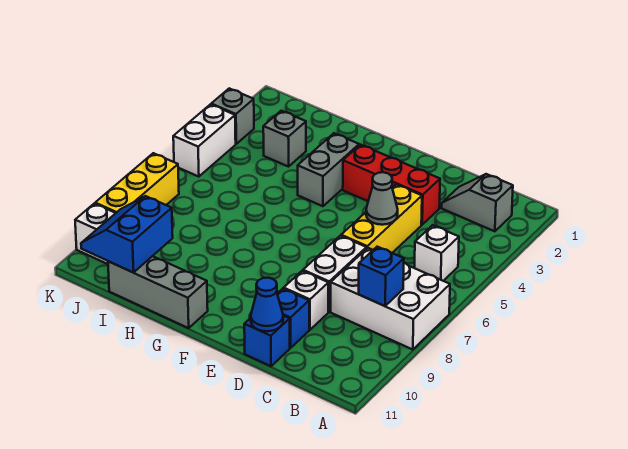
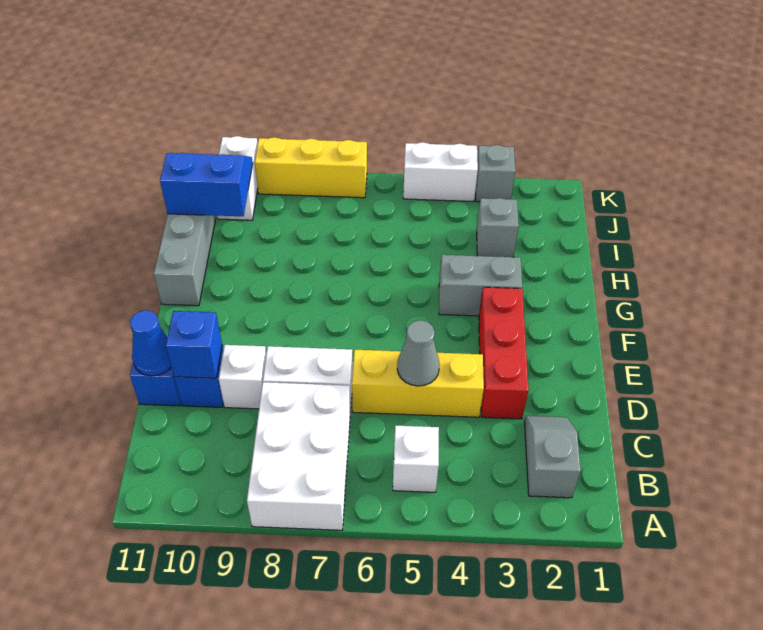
blue brick B8 level 2 -> blue brick D10 level 2

